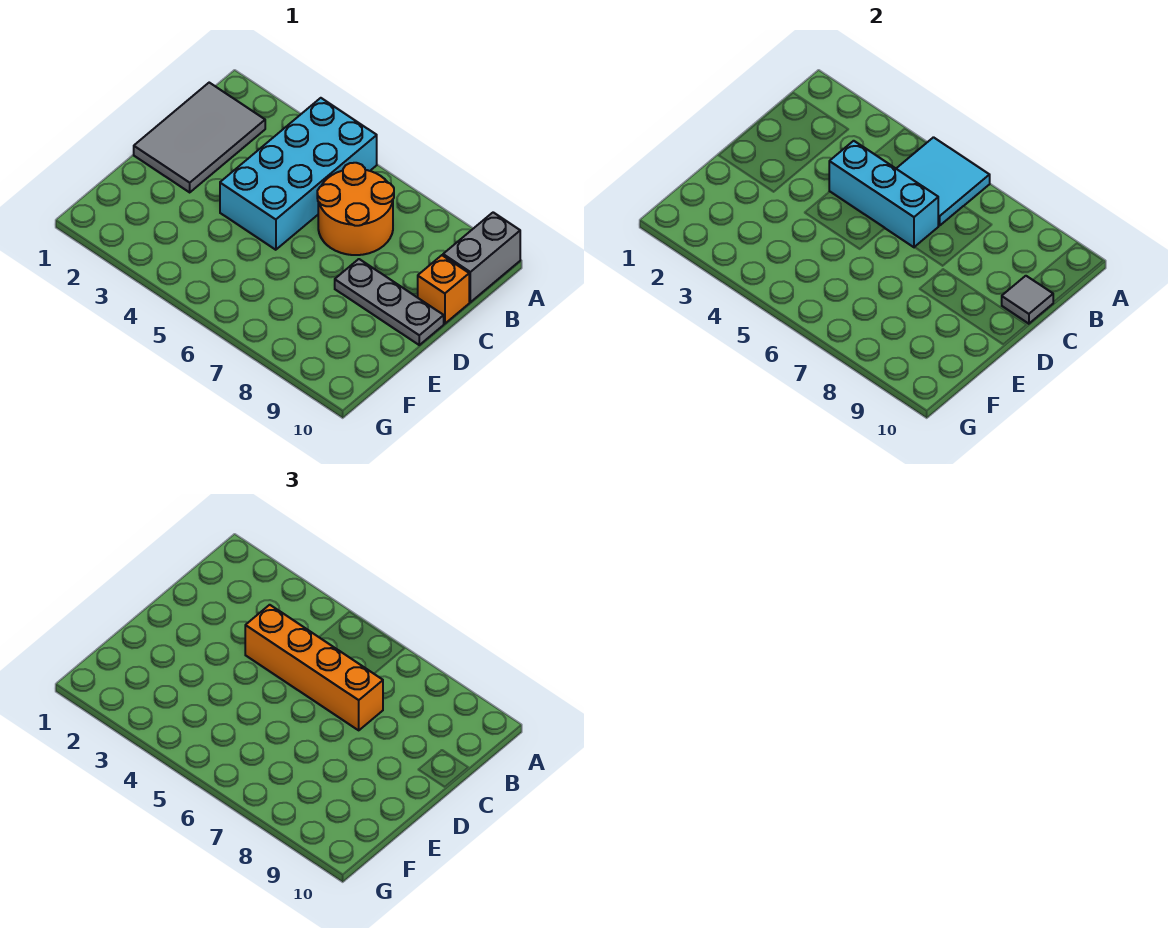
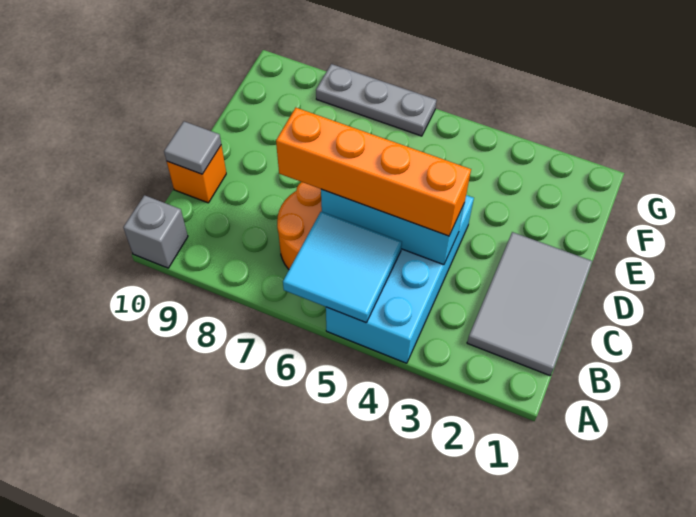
grey brick A10:B10 level 1 -> grey brick A10 level 1
grey plate D8:D10 level 1 -> grey plate G6:G8 level 1

